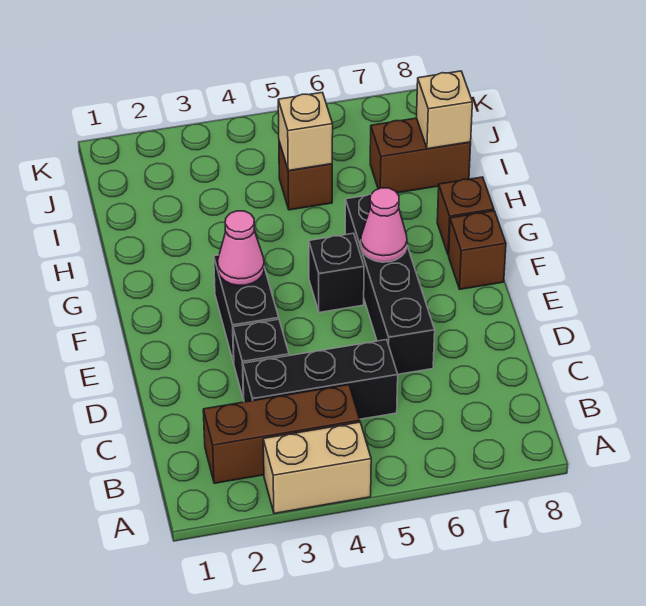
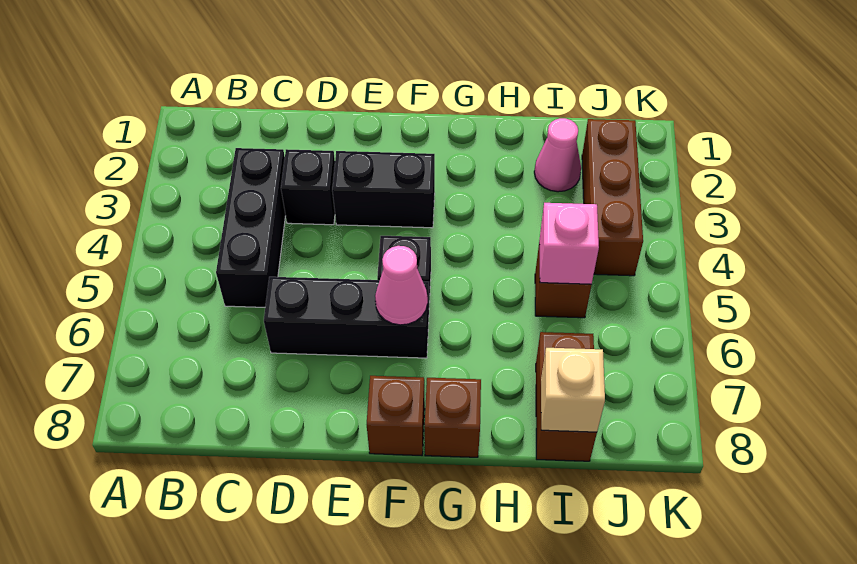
tan brick A3:A4 level 1 -> none
brown brick B2:B4 level 1 -> brown brick J2:J4 level 1
black brick D6:G6 level 1 -> black brick D6:F6 level 1
pink cone F3 level 2 -> pink cone I2 level 1
tan brick I5 level 2 -> pink brick I5 level 2

